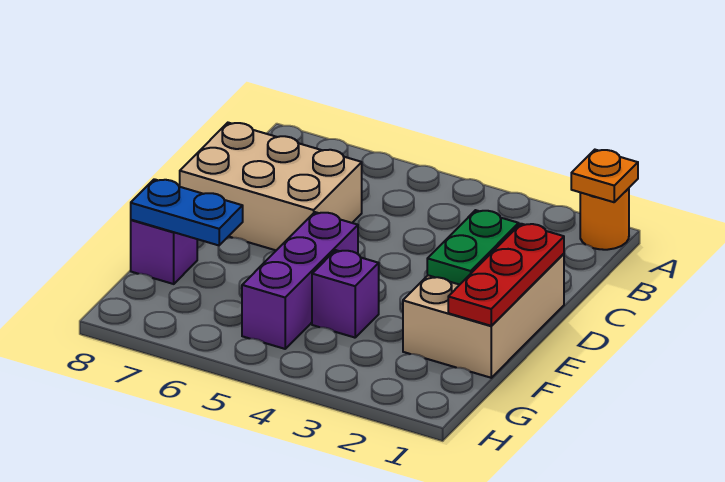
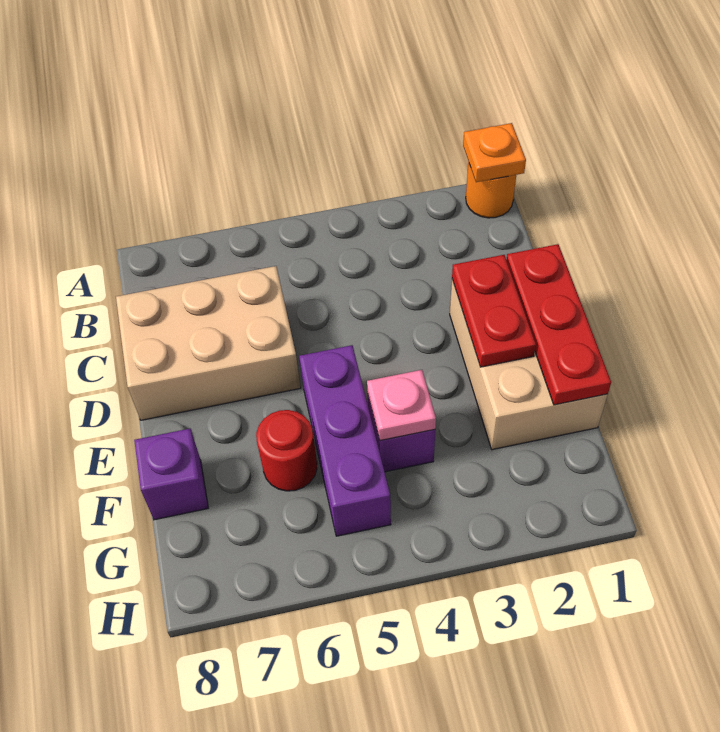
green plate D2:E2 level 2 -> red plate D2:E2 level 2
none -> pink plate F4 level 2
none -> red round brick F6 level 1
blue plate F7:F8 level 2 -> none

